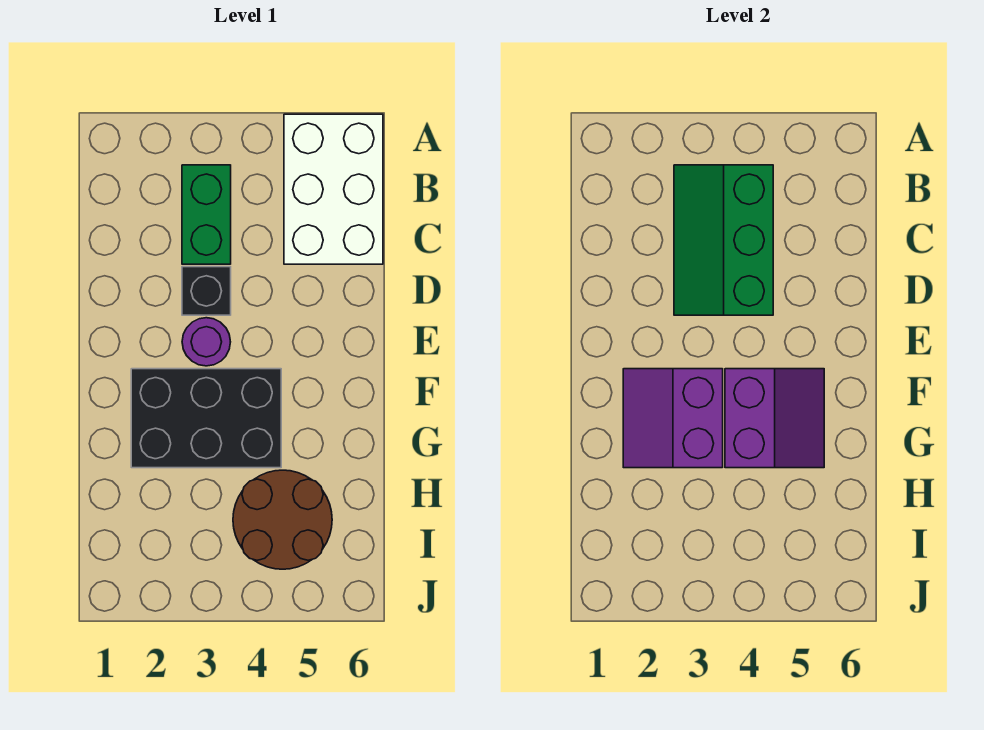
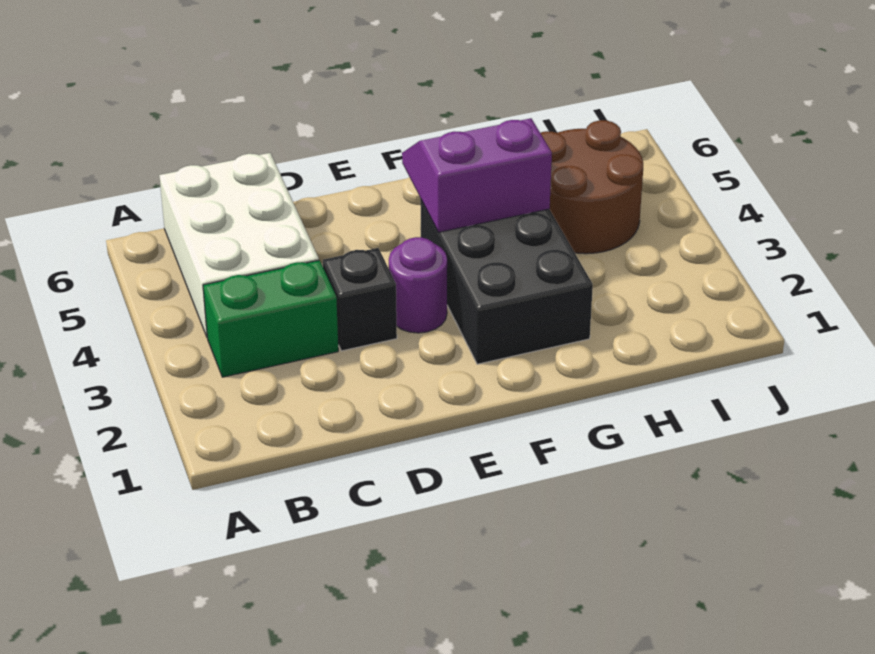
white brick A5:C6 level 1 -> white brick B4:C6 level 1
green slope B3:D4 level 2 top 4 -> none
purple slope F2:G3 level 2 top 3 -> none

